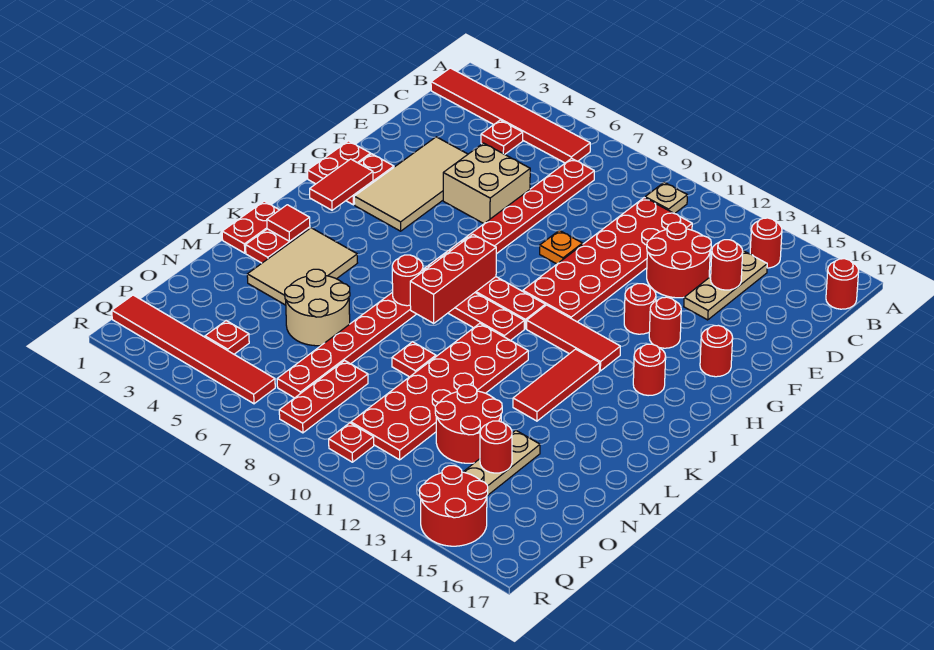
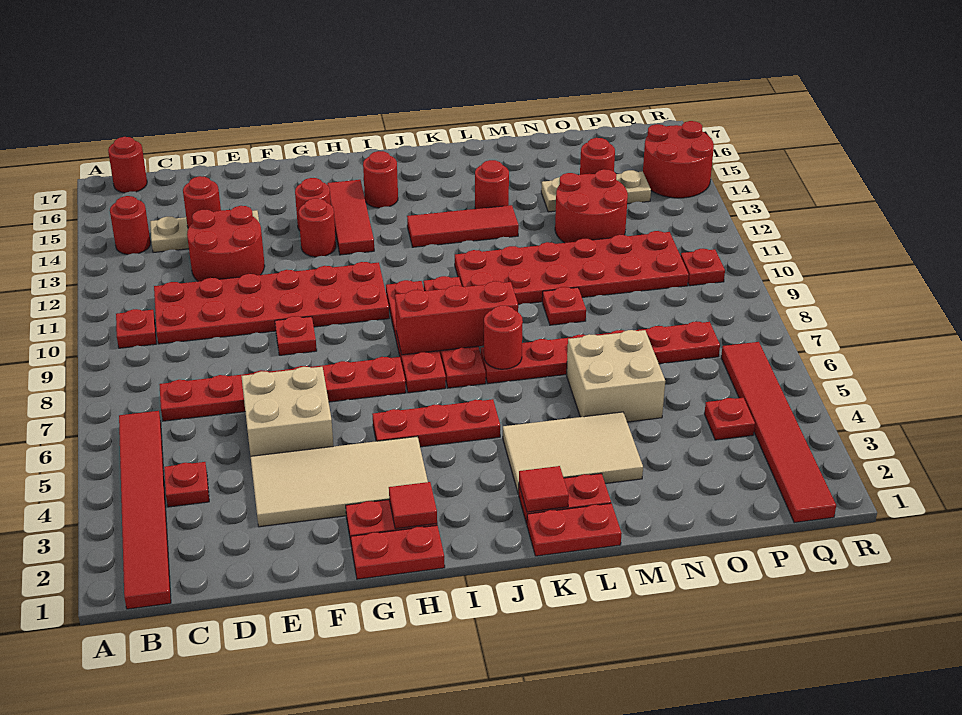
tan plate B10 level 1 -> red plate B10 level 1
orange plate F9 level 1 -> red plate F9 level 1
red round brick G16 level 1 -> red round brick L14 level 1
red tile H2:I2 level 2 -> red tile H2 level 2
red tile I11:I13 level 1 -> red tile H13:H15 level 1
tan round brick M5:N6 level 1 -> tan brick M5:N6 level 1
red plate O8:Q8 level 1 -> red plate H5:J5 level 1

